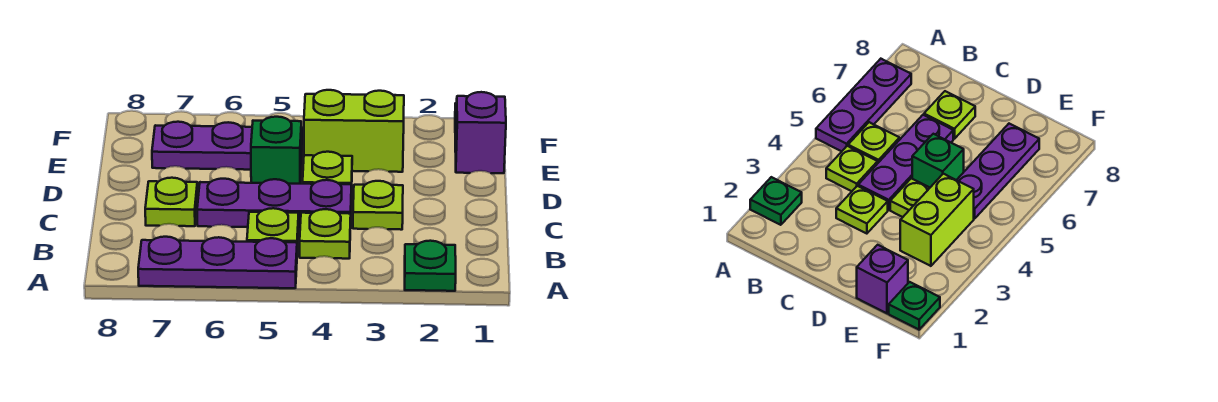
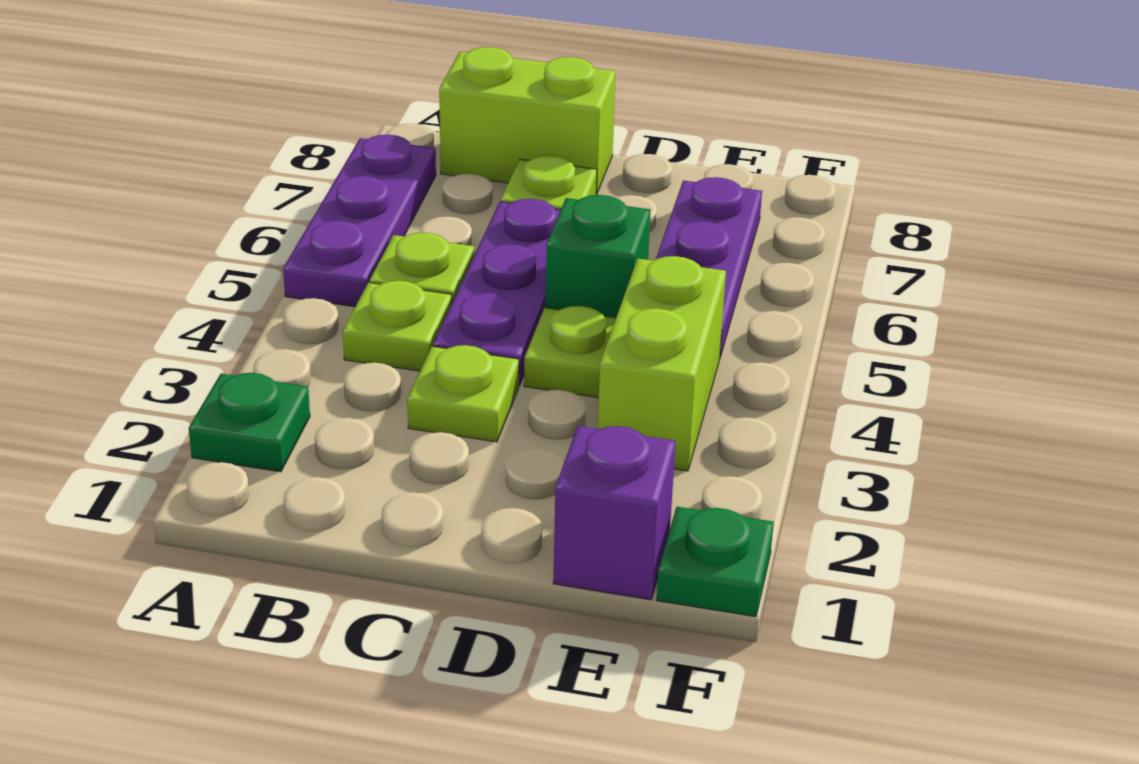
none -> lime brick B8:C8 level 1

